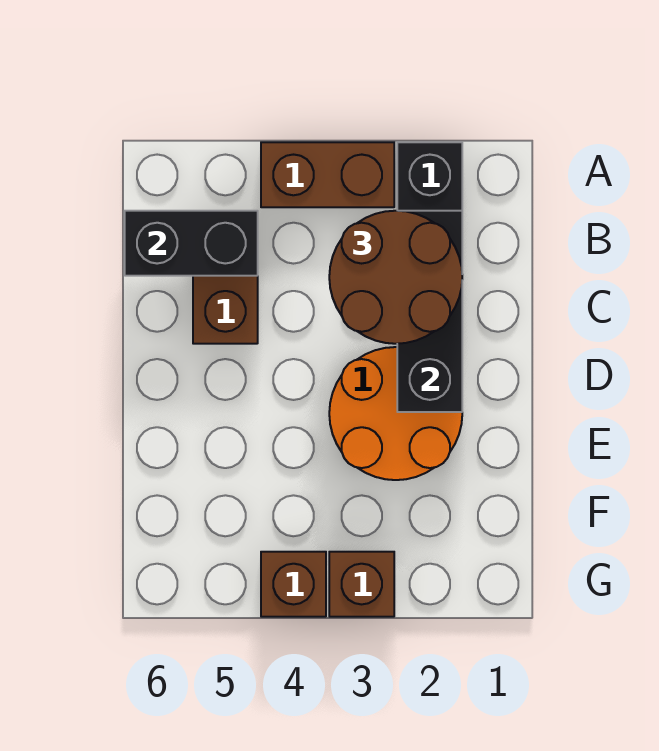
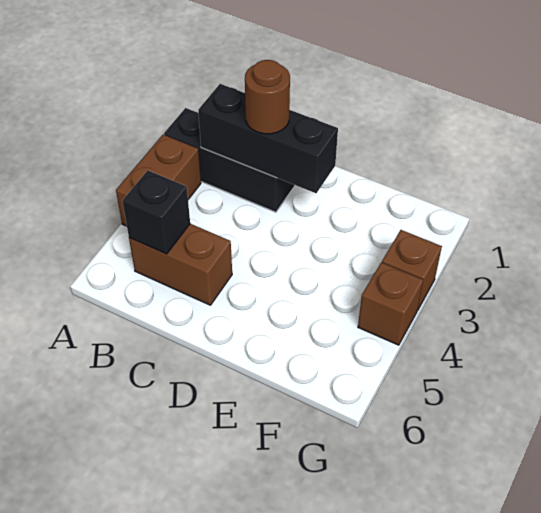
brown round brick B2:C3 level 3 -> brown round brick C2 level 3
black brick B5:B6 level 2 -> black brick B5 level 2
orange round brick D2:E3 level 1 -> none

